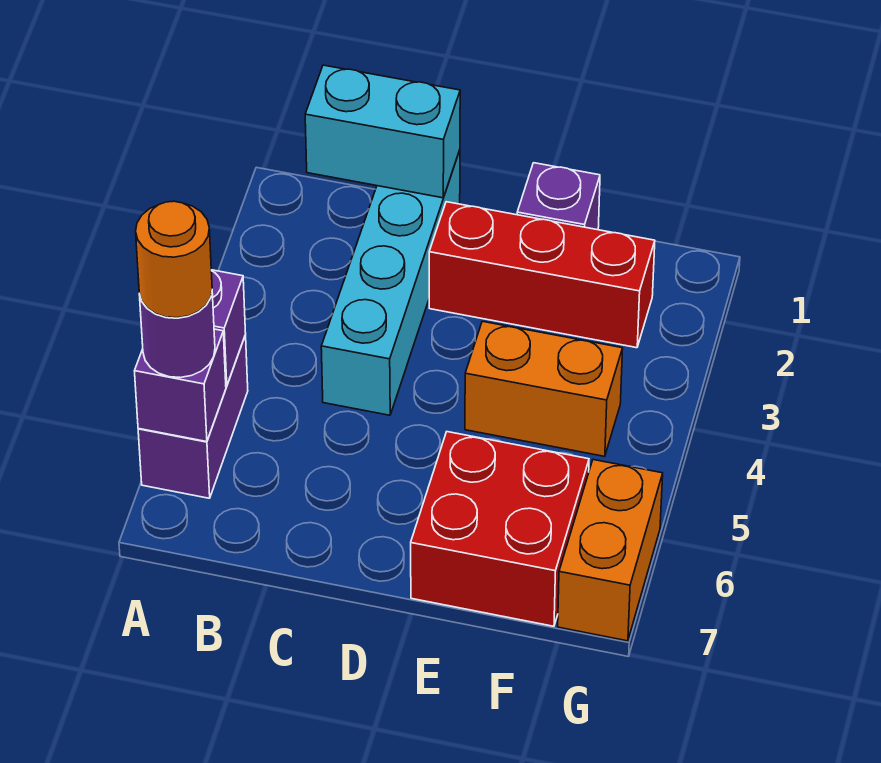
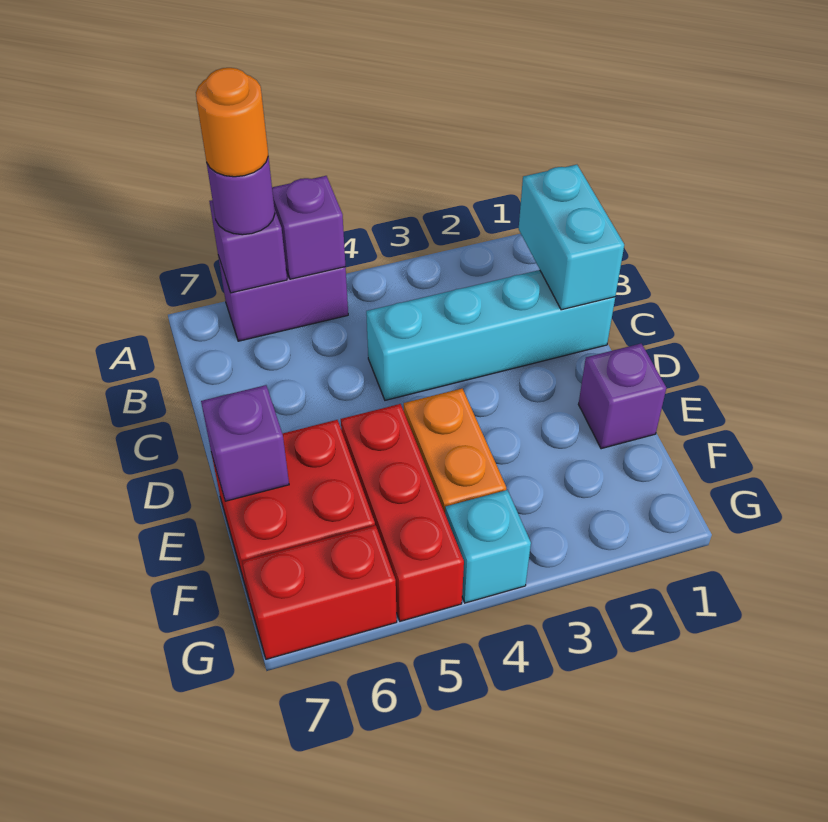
red brick D2:F2 level 1 -> red brick E5:G5 level 1
none -> purple brick E7 level 2
none -> cyan brick G4 level 1
orange brick G6:G7 level 1 -> red brick G6:G7 level 1

